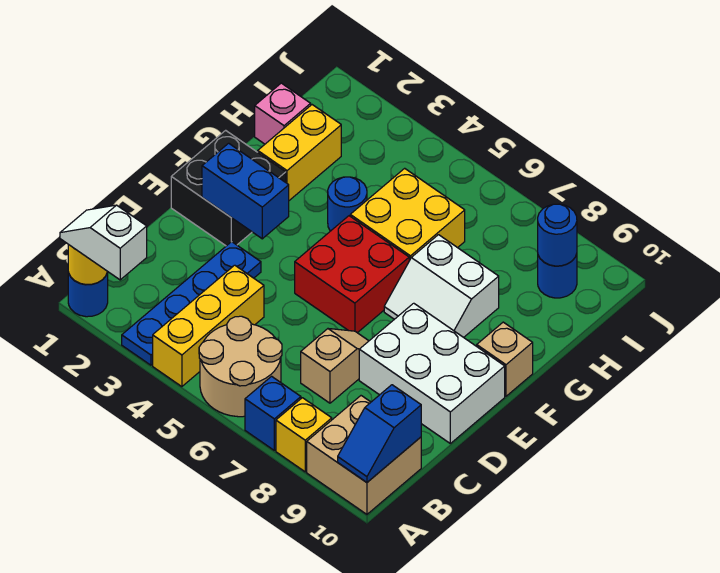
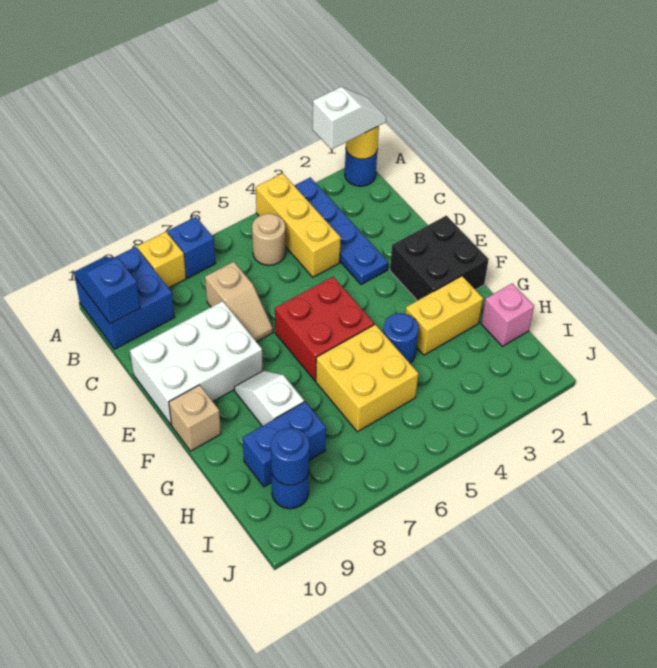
tan round brick A5:B6 level 1 -> tan round brick B5 level 1
tan brick A9:B10 level 1 -> blue brick A9:B10 level 1
blue brick E2:E3 level 2 -> blue brick H8:H9 level 1
white slope F7:G8 level 1 top G -> white slope F8:G8 level 1 top G
yellow brick G2:H2 level 1 -> yellow brick G2:G3 level 1

